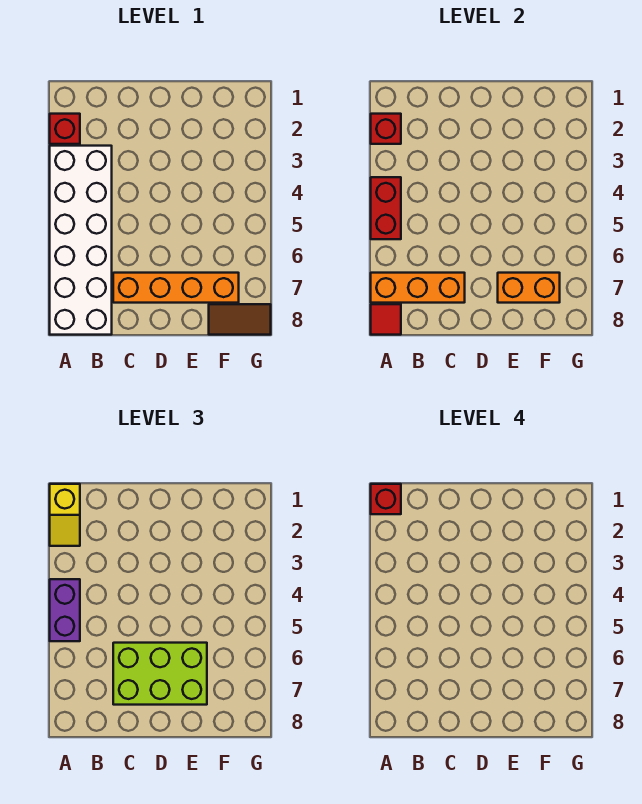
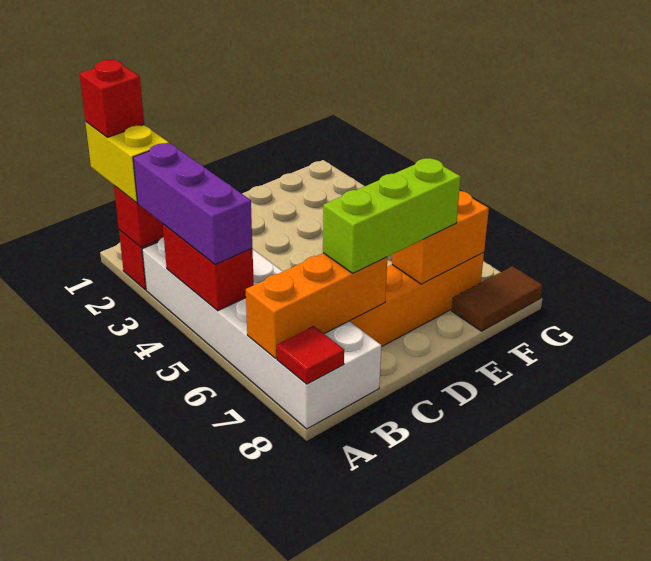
yellow slope A1:A2 level 3 top 1 -> yellow brick A1:A2 level 3
purple brick A4:A5 level 3 -> purple brick A3:A5 level 3
lime brick C6:E7 level 3 -> lime brick C7:E7 level 3

